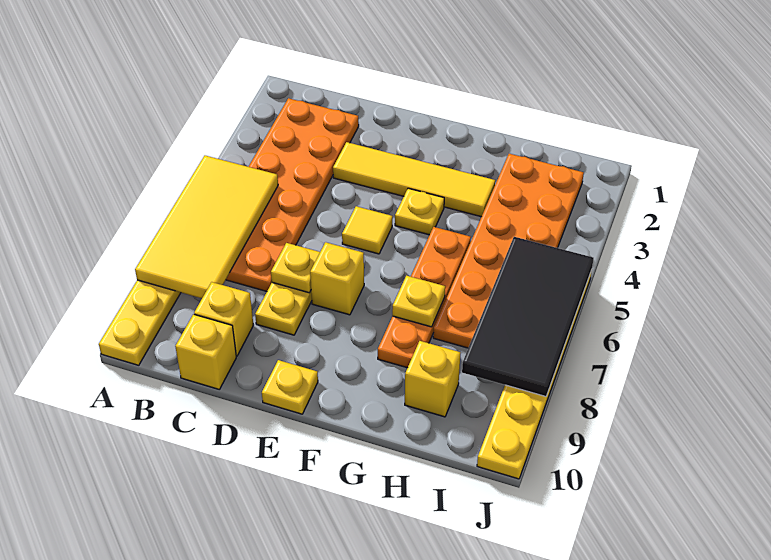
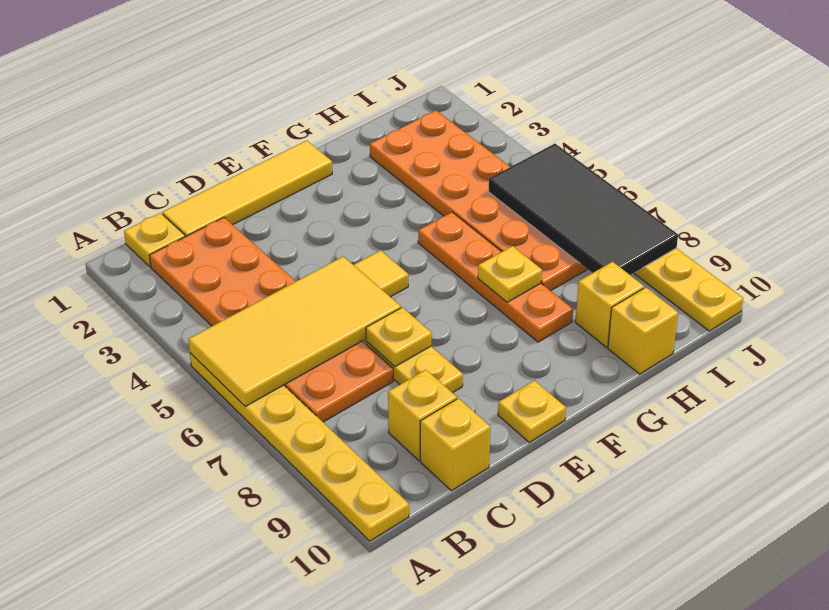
yellow tile A5:B8 level 2 -> yellow tile A5:D6 level 2
yellow tile D3:G3 level 1 -> yellow tile C1:F1 level 1
yellow brick E7 level 1 -> yellow brick H10 level 1
yellow plate F4 level 1 -> yellow plate B1 level 1

